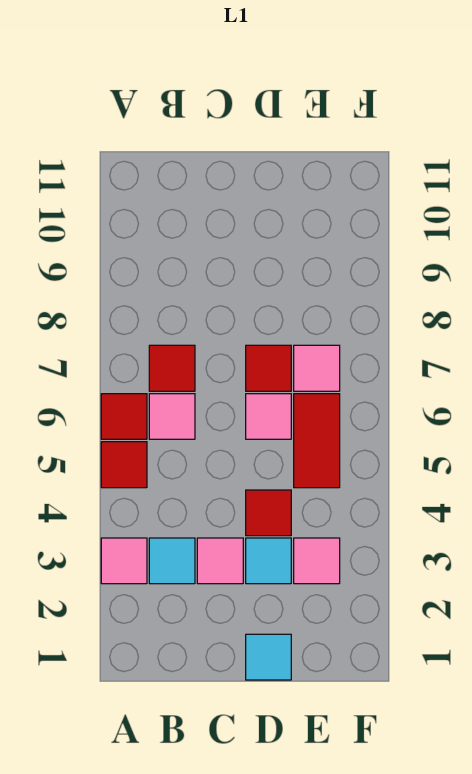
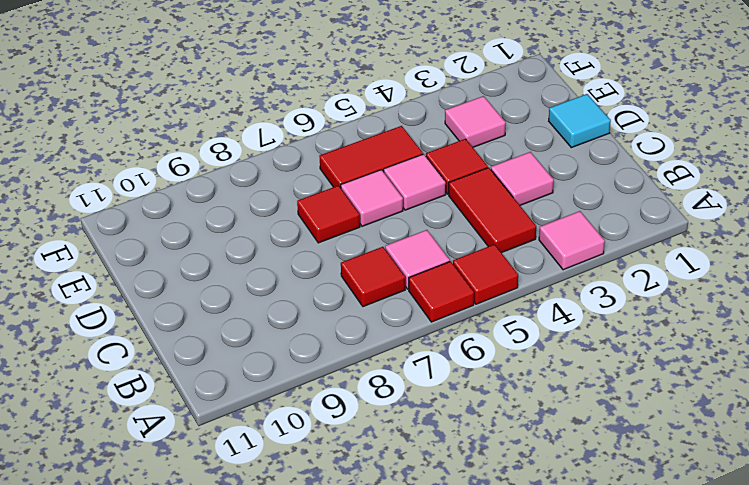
cyan tile B3 level 1 -> none
none -> red tile B4:C4 level 1
cyan tile D3 level 1 -> none
pink tile E7 level 1 -> pink tile D5 level 1

